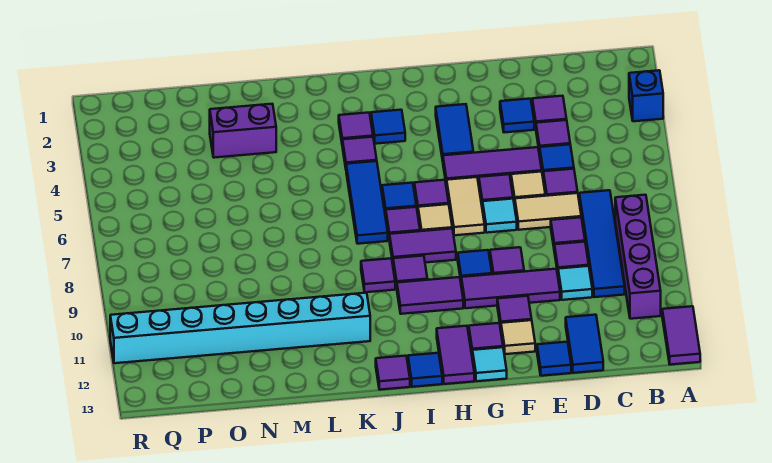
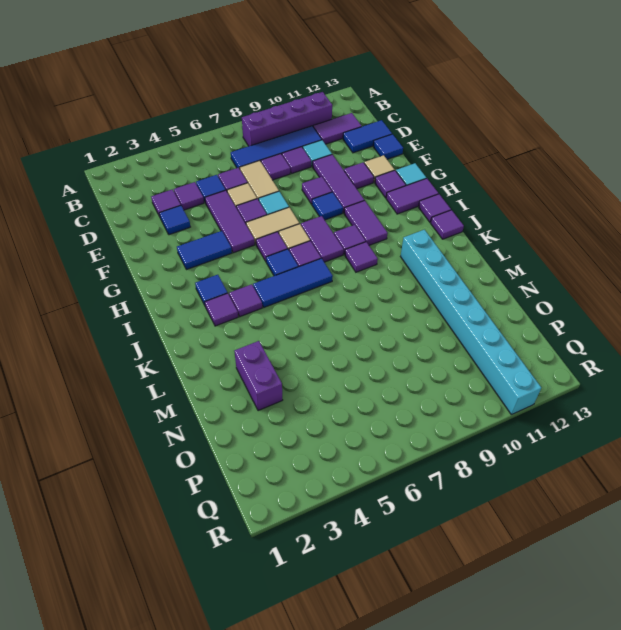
blue brick A3 level 1 -> none
purple tile A12:A13 level 1 -> purple tile C11:C12 level 1
blue tile I13 level 1 -> purple tile I13 level 1

